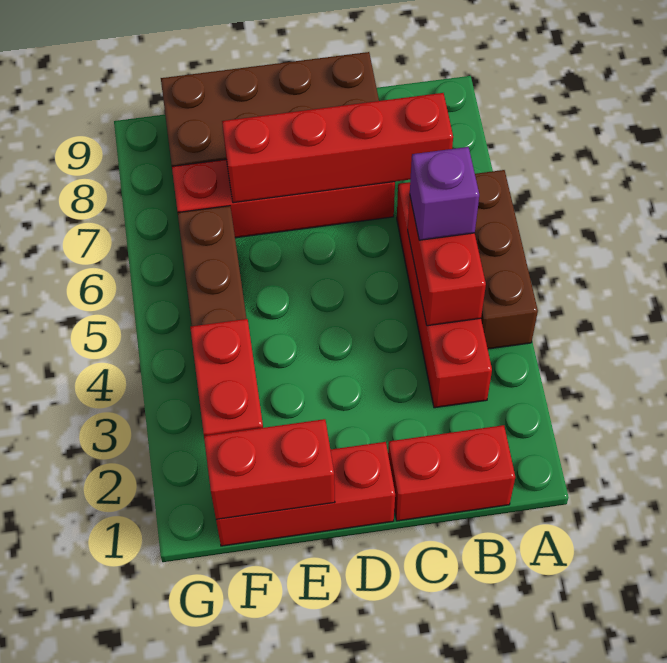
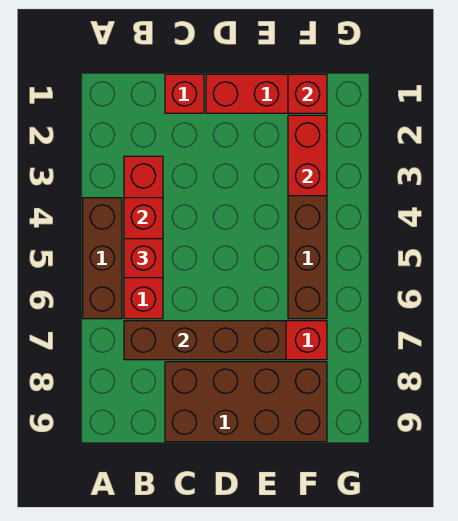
red brick B1:C1 level 1 -> red brick C1 level 1
purple brick B5 level 3 -> red brick B5 level 3
red brick B7:E7 level 2 -> brown brick B7:E7 level 2
red brick E1:F1 level 2 -> red brick F1 level 2

